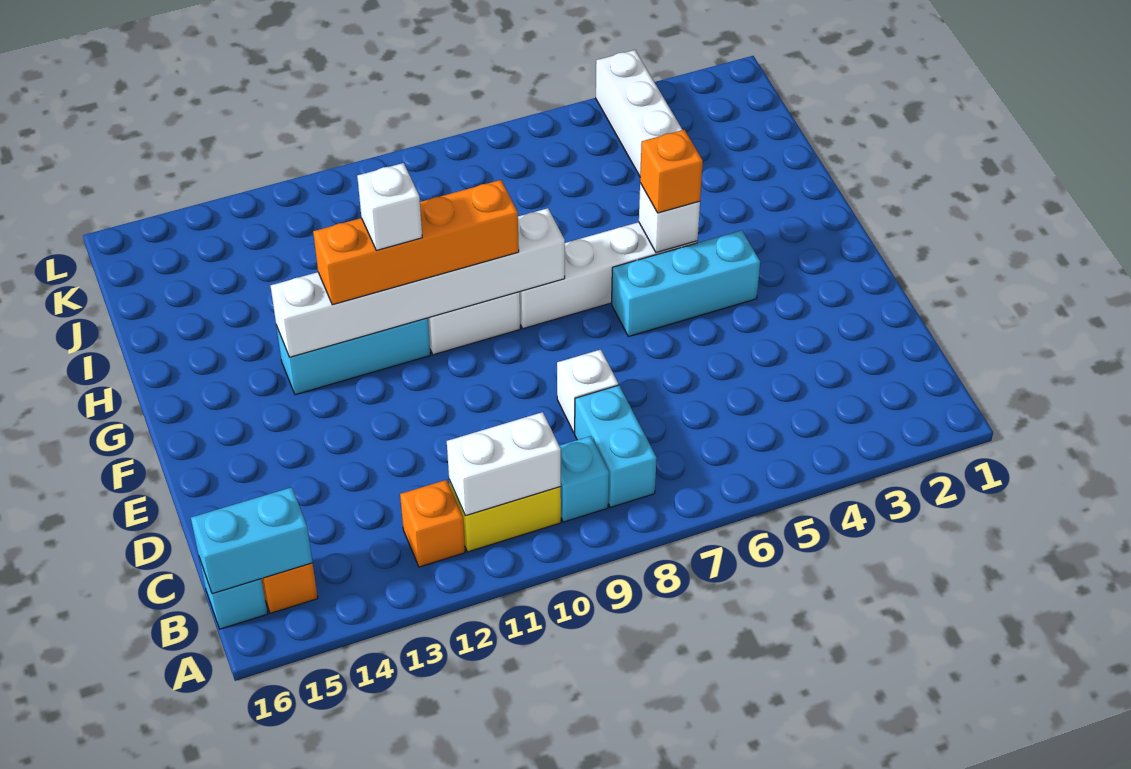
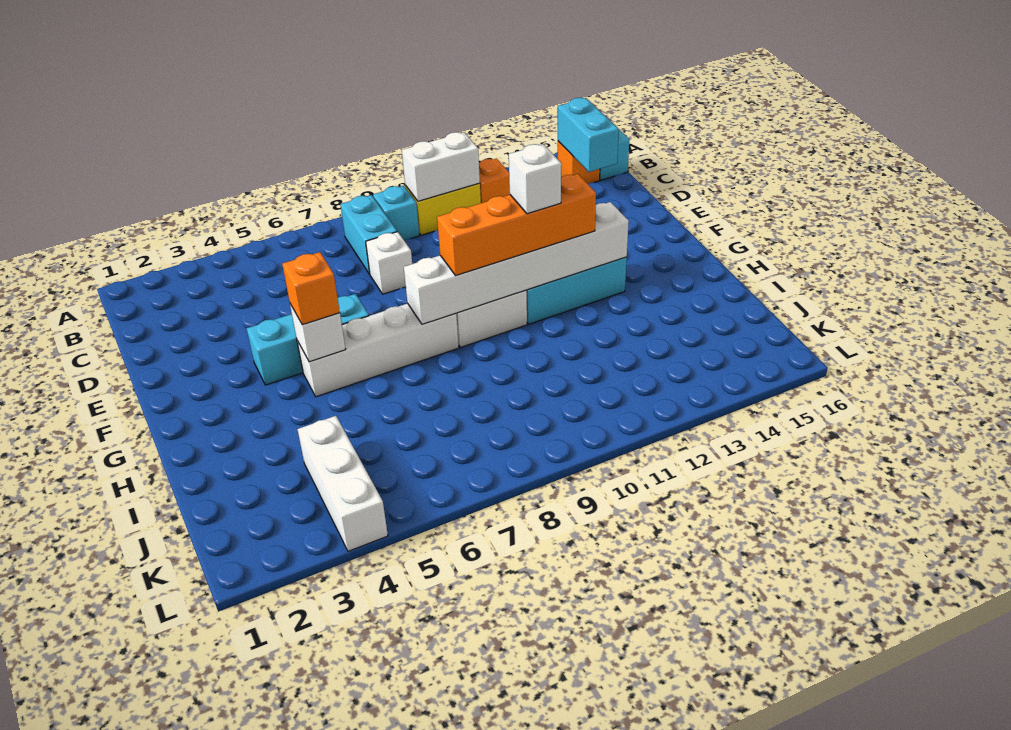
cyan brick B15:B16 level 2 -> cyan brick B15:C15 level 2

